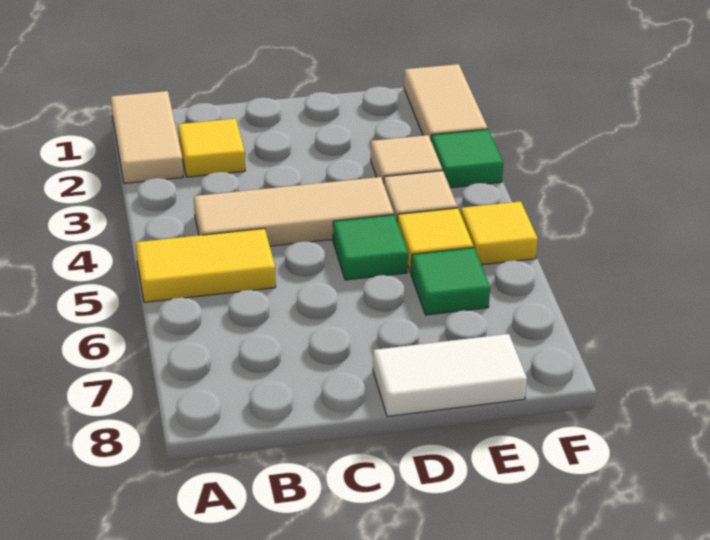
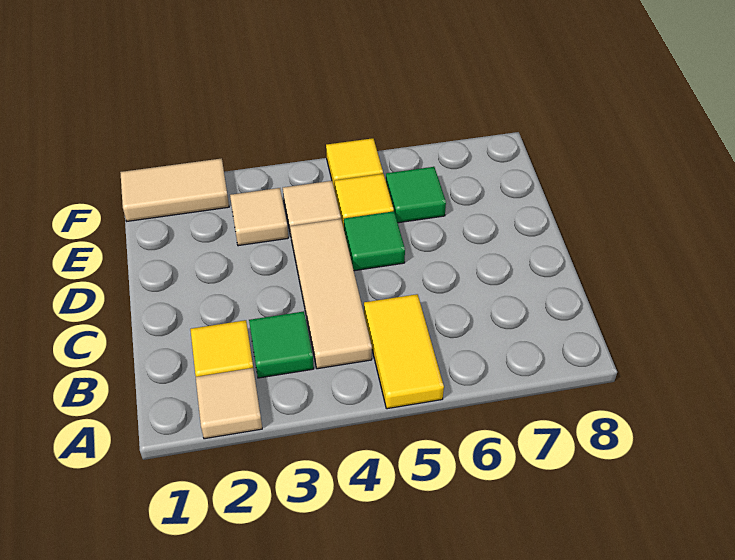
tan tile A1:A2 level 1 -> tan tile A2 level 1
white tile D8:E8 level 1 -> none
green tile F3 level 1 -> green tile B3 level 1

